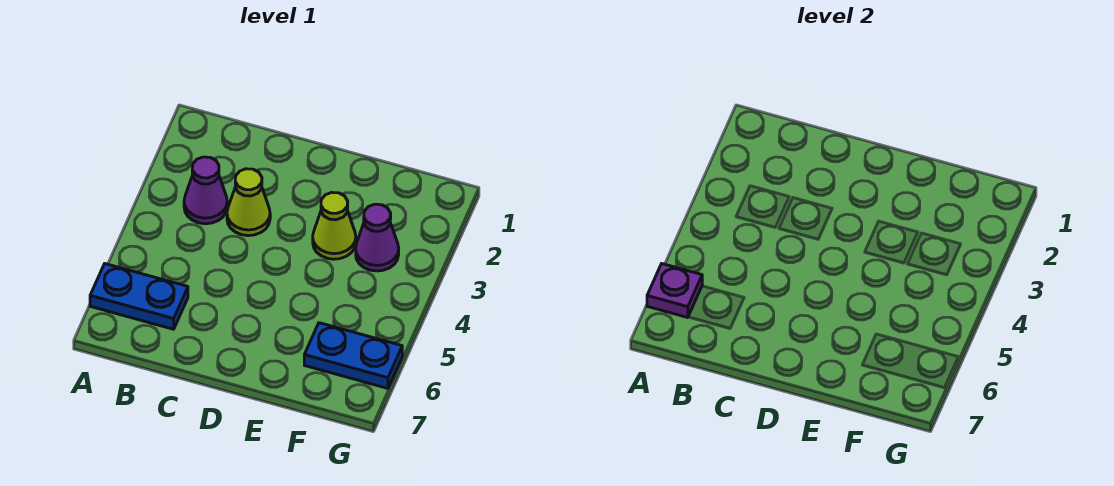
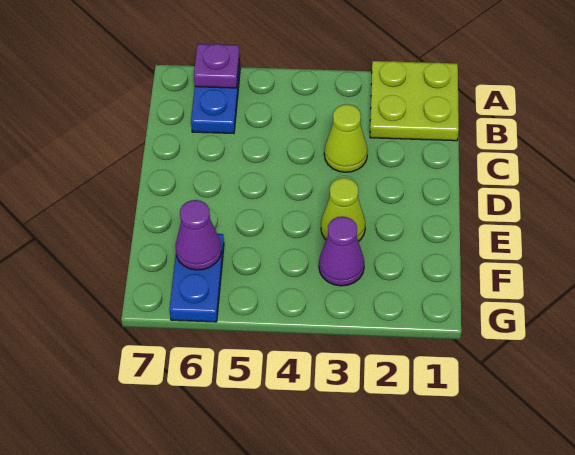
none -> lime plate A1:B2 level 1
purple cone B3 level 1 -> purple cone F6 level 2

